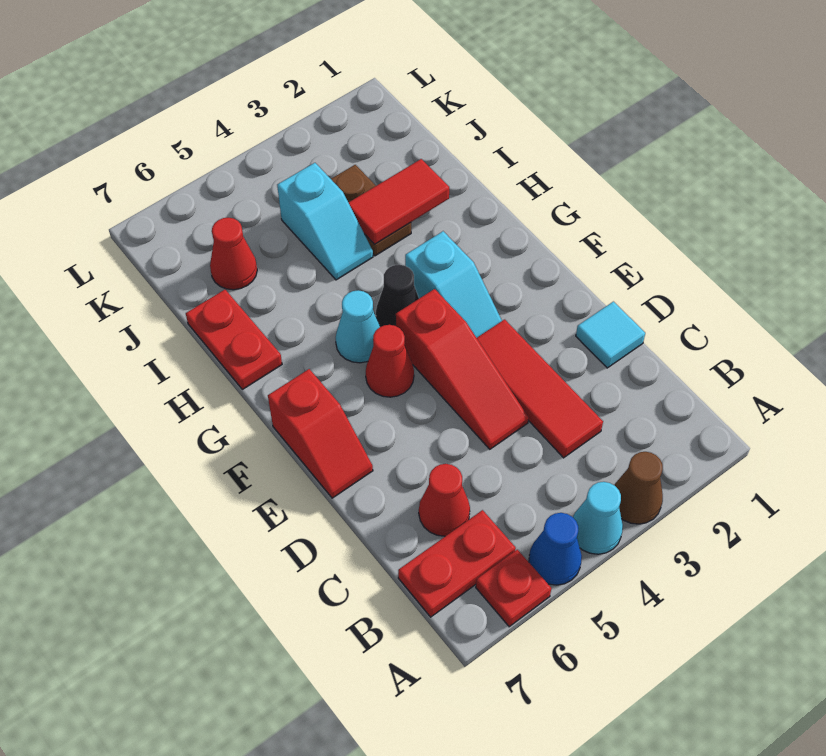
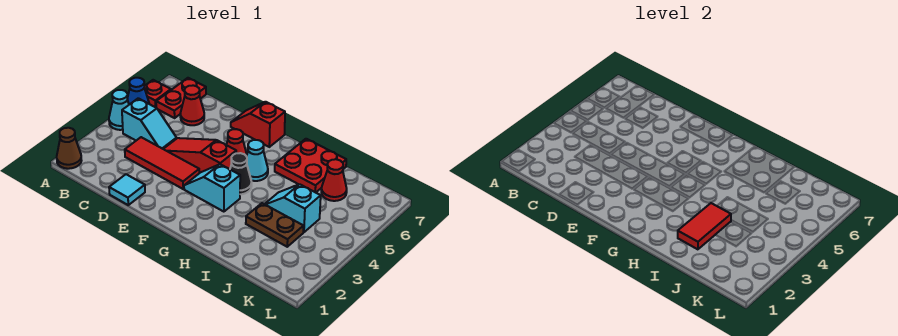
brown cone A3 level 1 -> brown cone A1 level 1
none -> cyan slope B4:C4 level 1 top B
red plate H7:I7 level 1 -> red plate H6:I7 level 1

